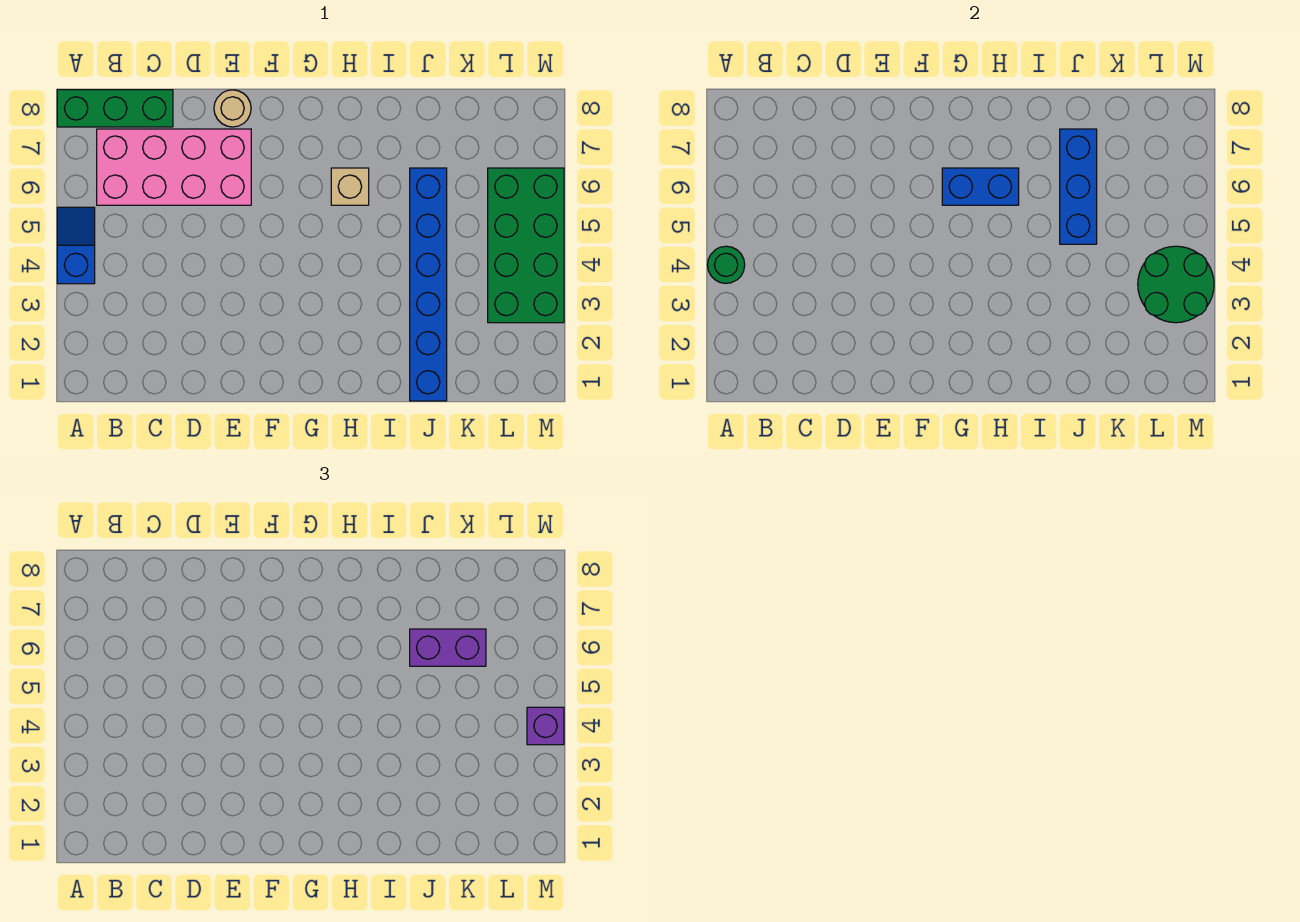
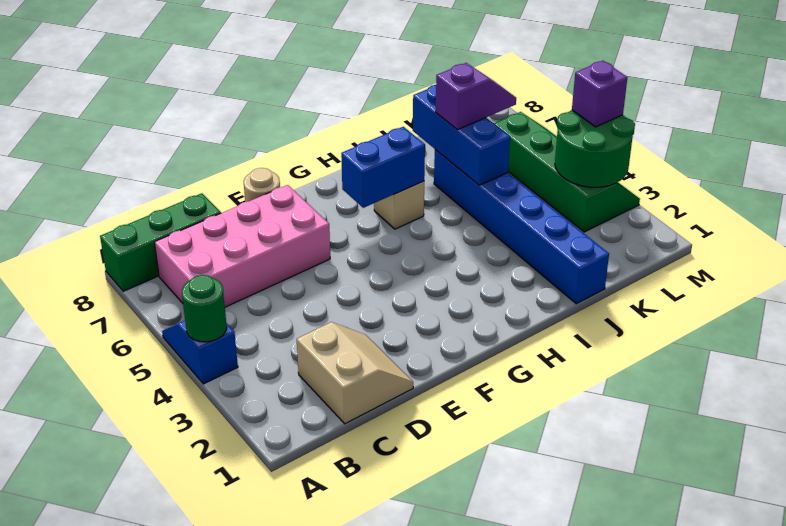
none -> tan slope C1:D2 level 1 top C
purple brick J6:K6 level 3 -> purple slope J6:K6 level 3 top J
green brick L3:M6 level 1 -> green slope L3:M6 level 1 top L

